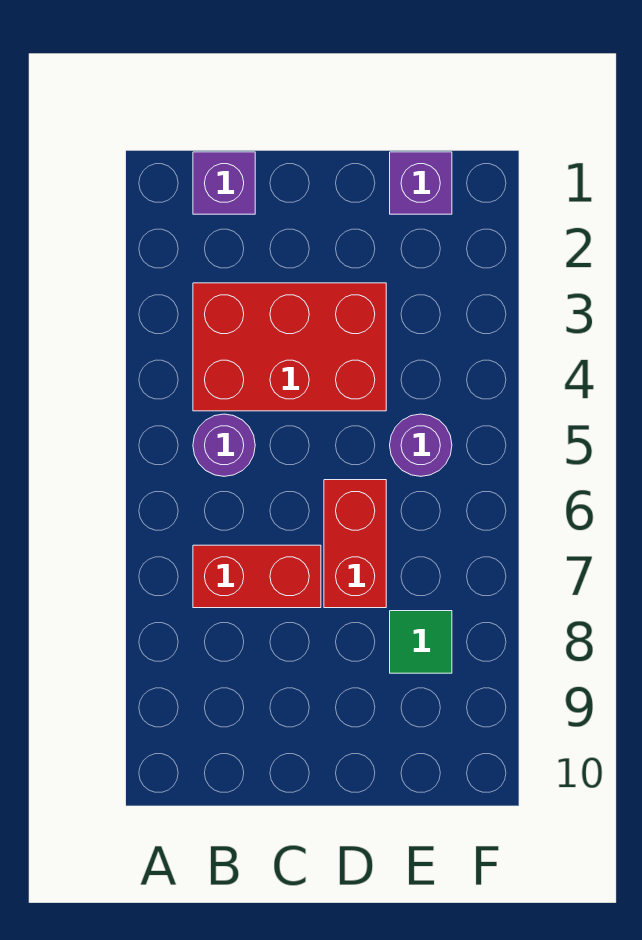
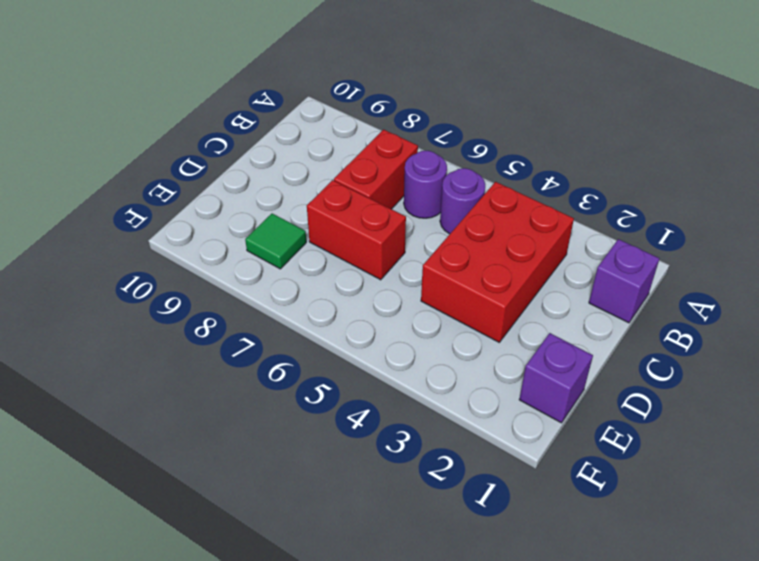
purple round brick E5 level 1 -> purple round brick B6 level 1

